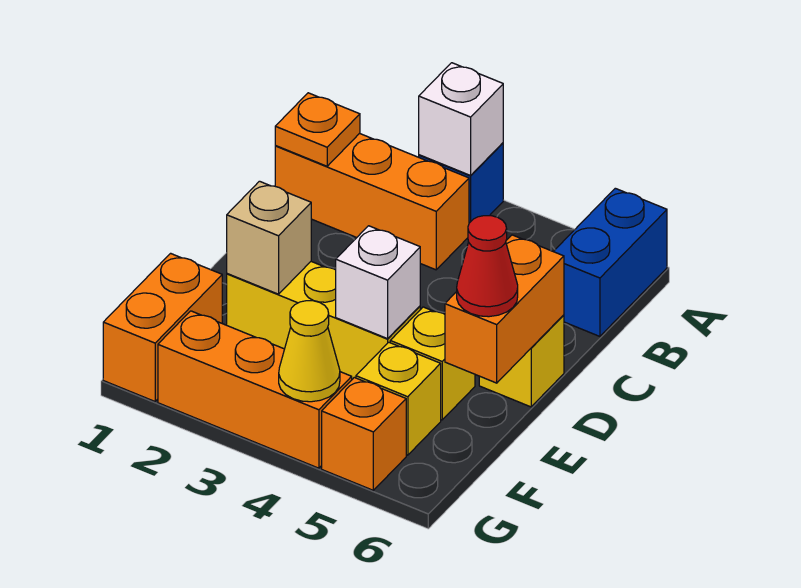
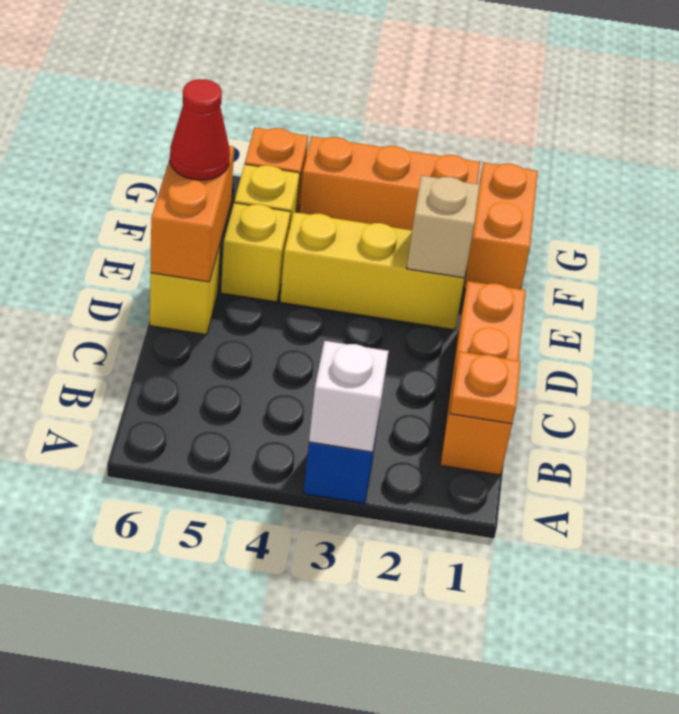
blue brick A6:B6 level 1 -> none
orange brick B1:B3 level 1 -> orange brick B1:D1 level 1
white brick E4 level 2 -> none
yellow cone G4 level 2 -> none

